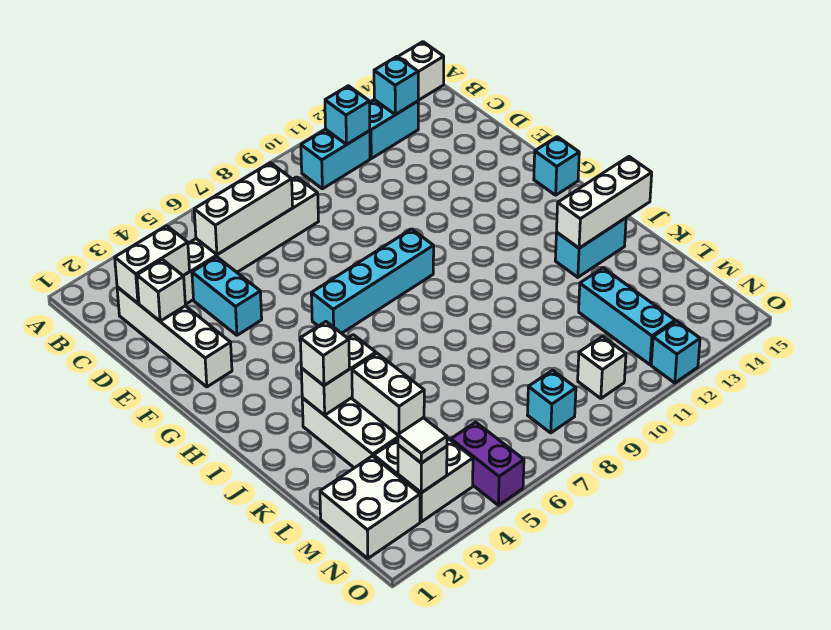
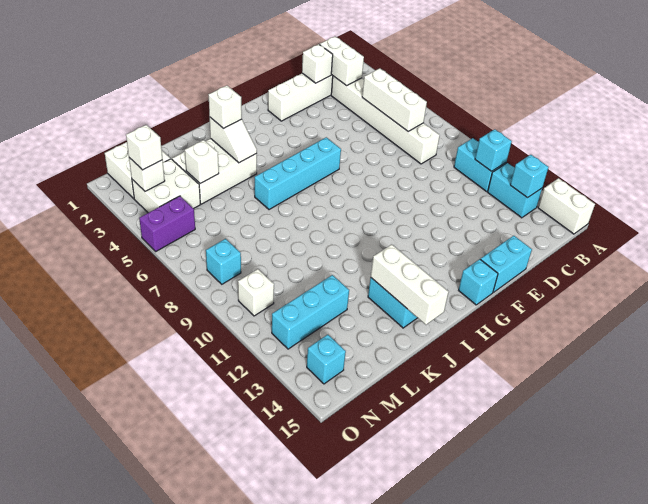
cyan brick D4:E4 level 1 -> cyan brick E15:F15 level 1
cyan brick G6:G9 level 1 -> cyan brick G6:J6 level 1
white brick J3:J4 level 2 -> white slope J3:J4 level 2 top 3
white brick K4:L4 level 2 -> white brick L4 level 2
white tile N3 level 3 -> white brick N3 level 3
cyan brick O12 level 1 -> cyan brick N14 level 1

